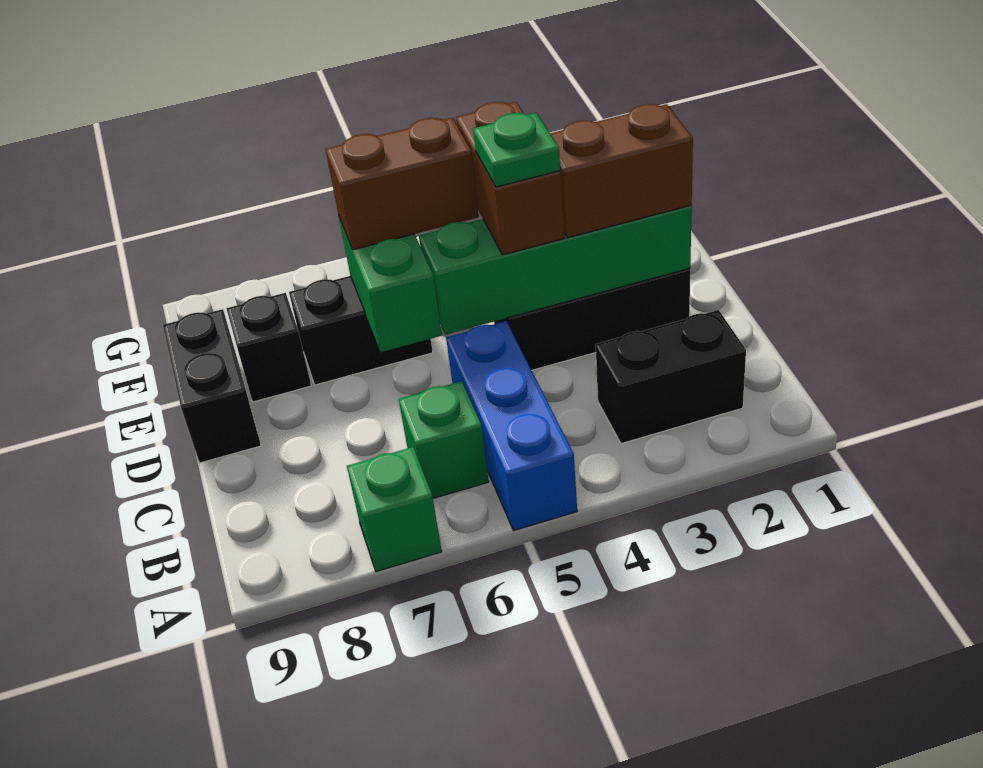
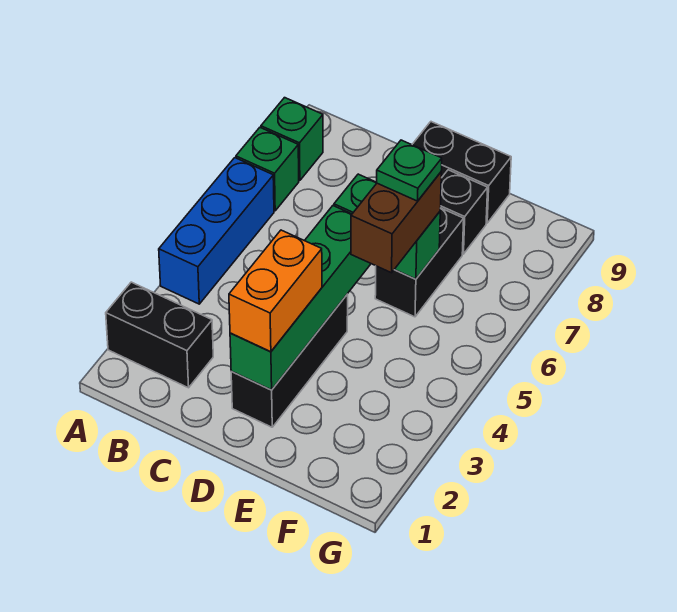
blue brick A5:C5 level 1 -> blue brick A4:A6 level 1
black brick B2:B3 level 1 -> black brick A2:B2 level 1
green brick B6 level 1 -> green brick A8 level 1
brown brick D2:D3 level 3 -> orange brick D2:D3 level 3
brown brick D4:E4 level 3 -> none
green plate D4 level 4 -> green plate E6 level 4

